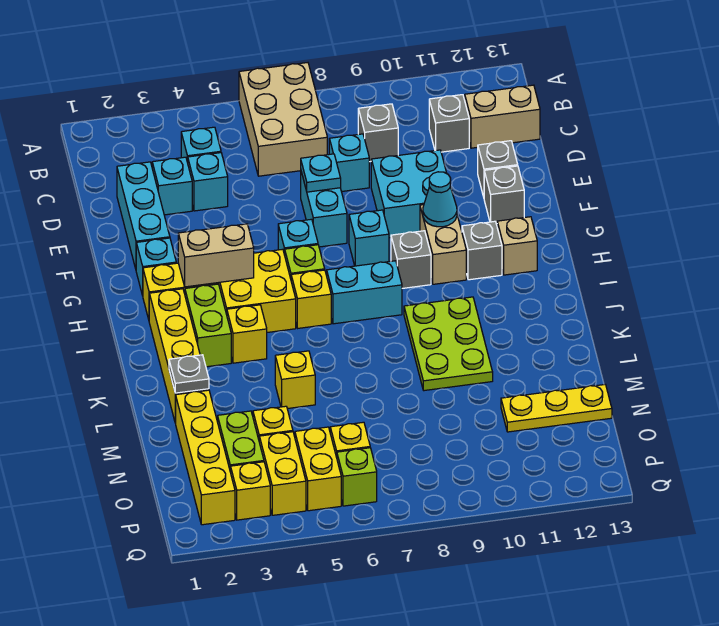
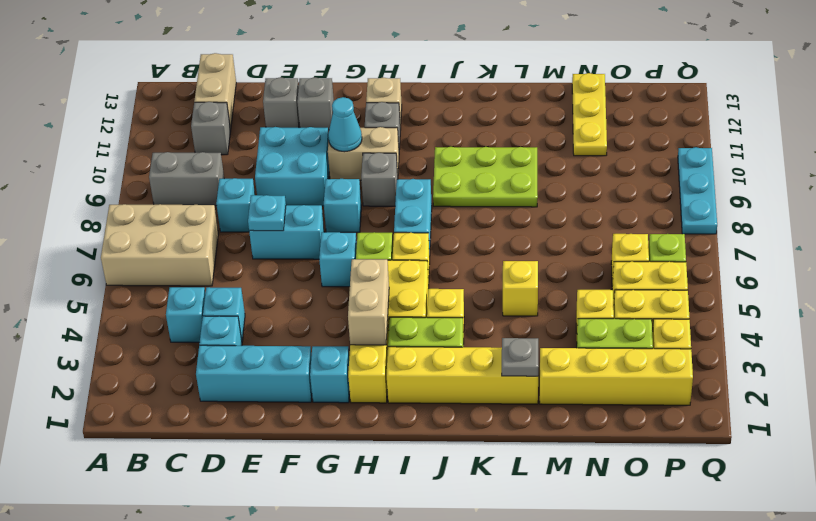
grey brick C9 level 1 -> grey brick B9:C9 level 1
none -> cyan plate Q8:Q10 level 1

